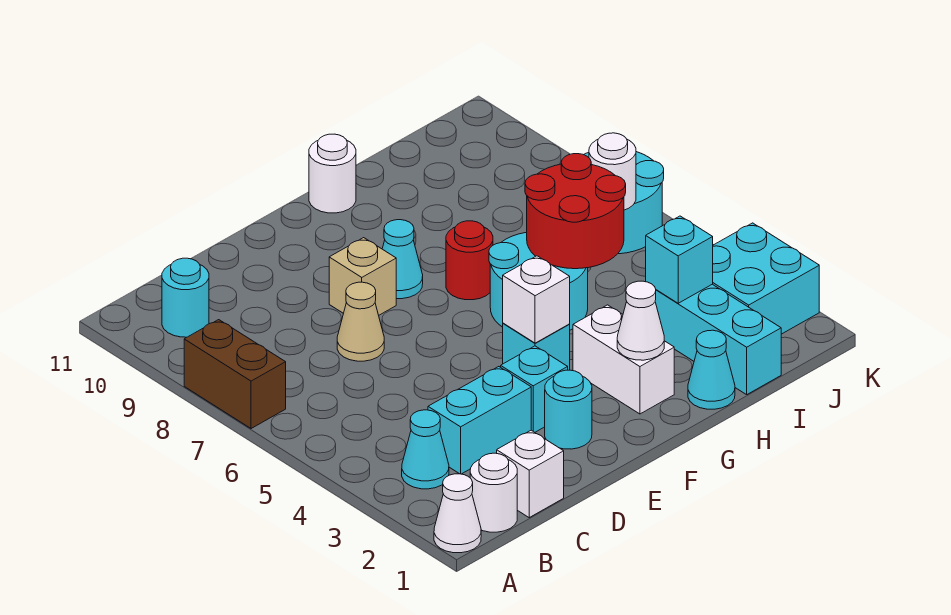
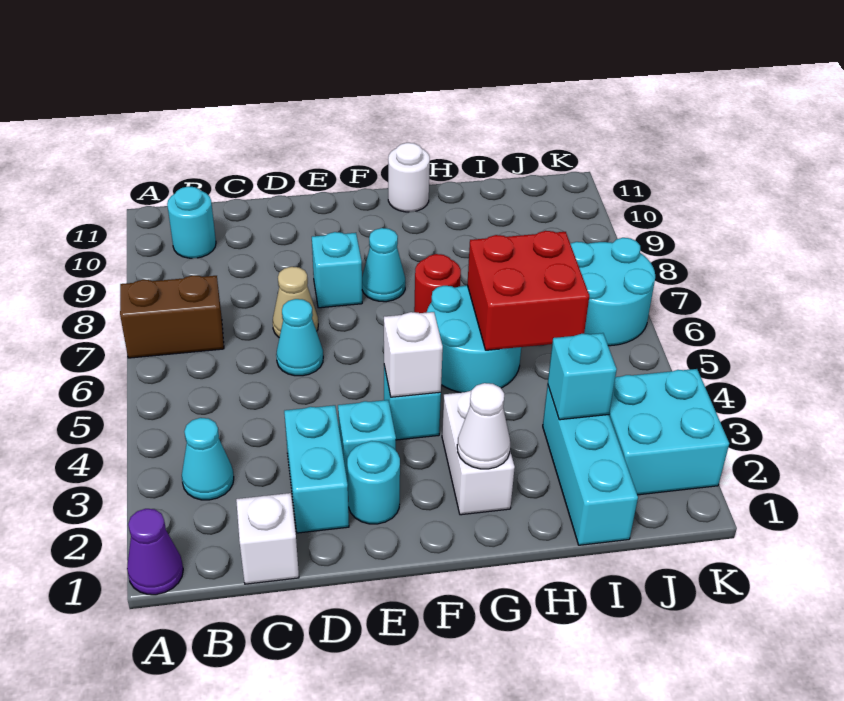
white cone A1 level 1 -> purple cone A1 level 1
brown brick A7:A8 level 1 -> brown brick A7:B7 level 1
white round brick B1 level 1 -> none
cyan brick C3:D3 level 1 -> cyan brick D2:D3 level 1
tan brick E8 level 1 -> cyan brick E8 level 1
cyan cone H1 level 1 -> cyan cone D6 level 1
red round brick H5:I6 level 2 -> red brick H5:I6 level 2
white round brick J6 level 2 -> none

